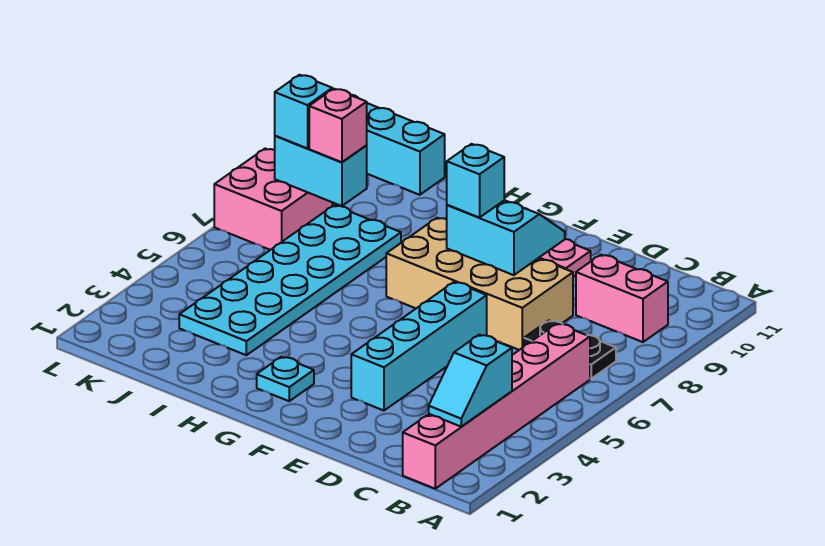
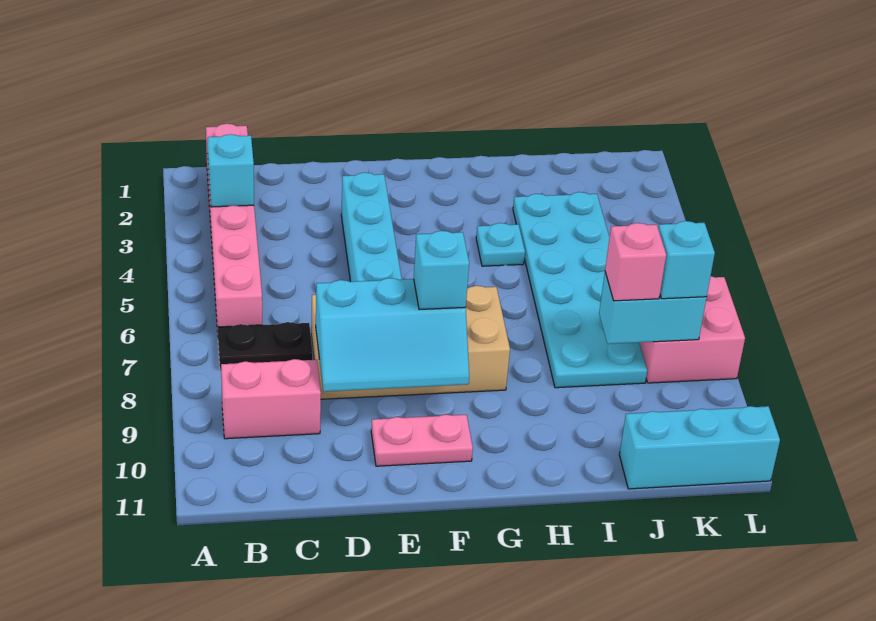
cyan slope E8:F9 level 2 top 8 -> cyan slope D8:F9 level 2 top 8
cyan plate G2 level 1 -> cyan plate H4 level 1

